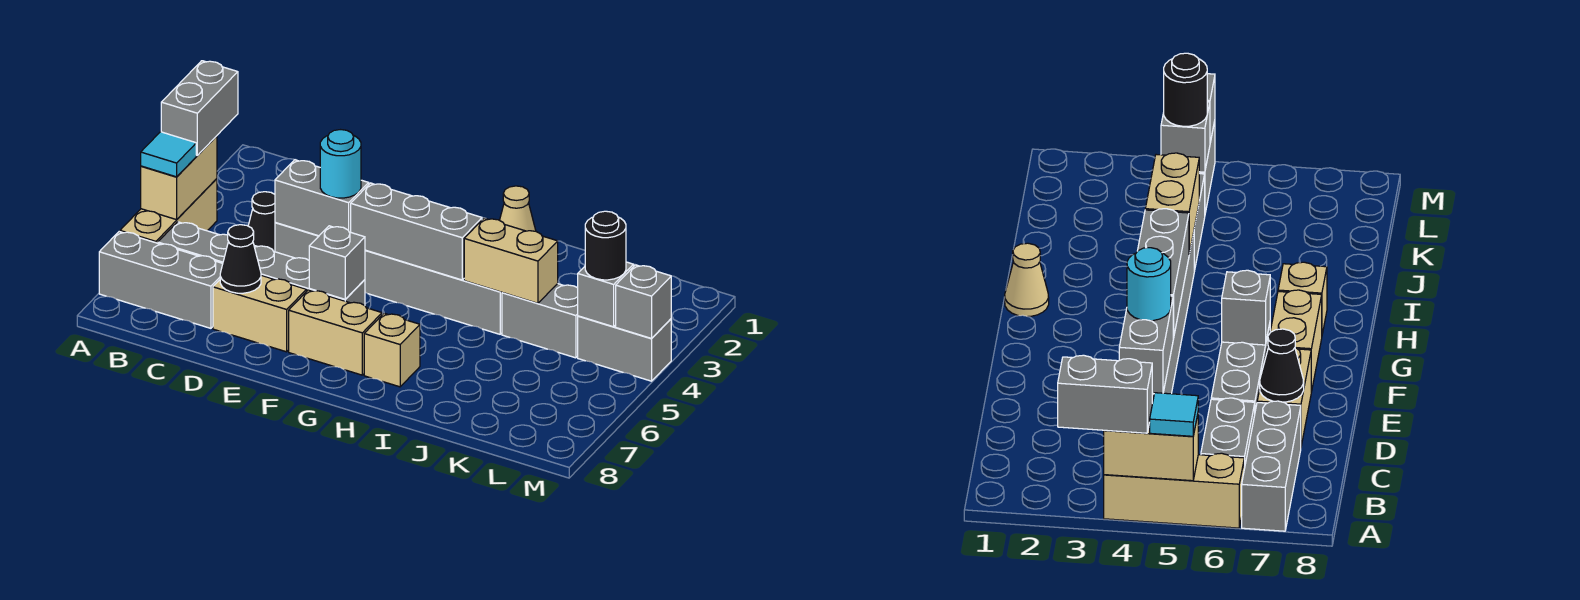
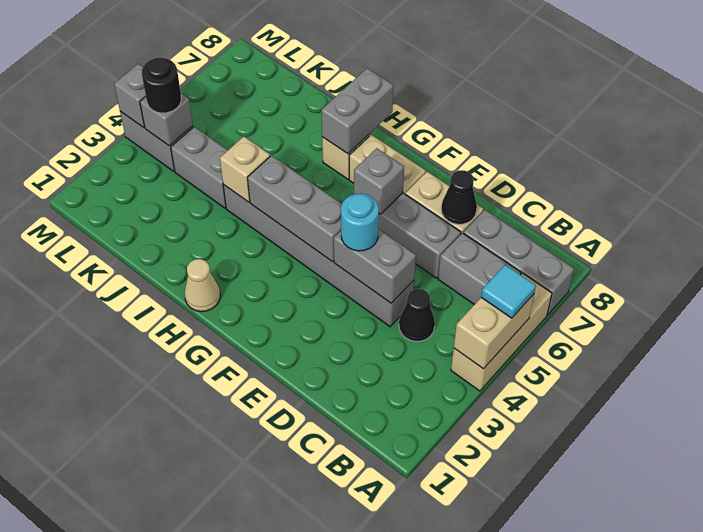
grey brick A3:A4 level 3 -> grey brick H7:H8 level 2
tan brick I4:J4 level 2 -> tan brick I4 level 2

